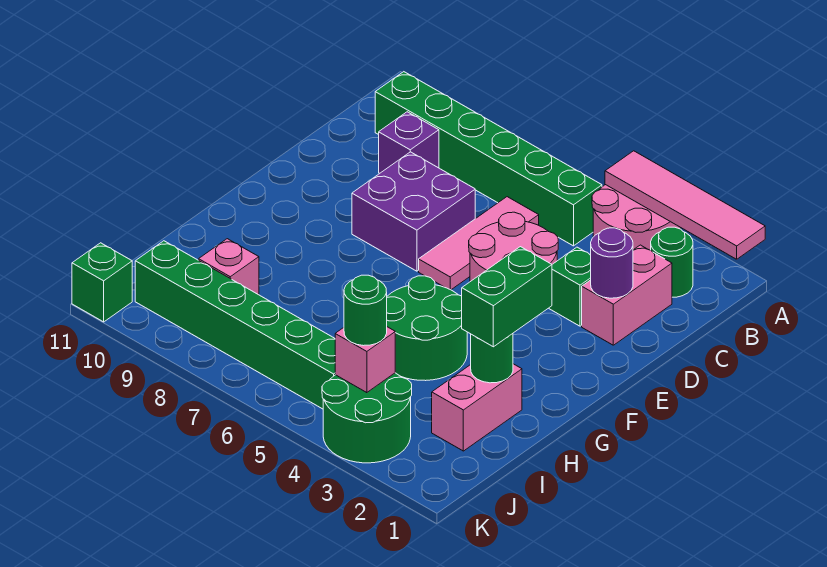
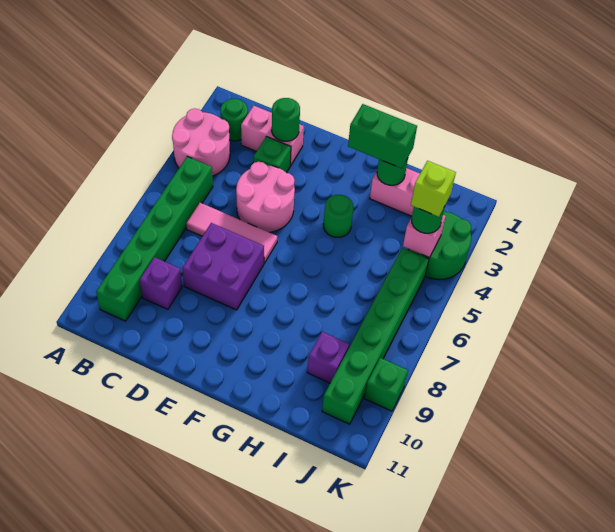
pink tile A1:A4 level 2 -> none
purple round brick D2 level 2 -> green round brick D2 level 2
green round brick G4:H5 level 1 -> green round brick G4 level 1
pink brick I9 level 1 -> purple brick I9 level 1
none -> lime brick J4 level 4
green brick K11 level 1 -> green brick K9 level 1

